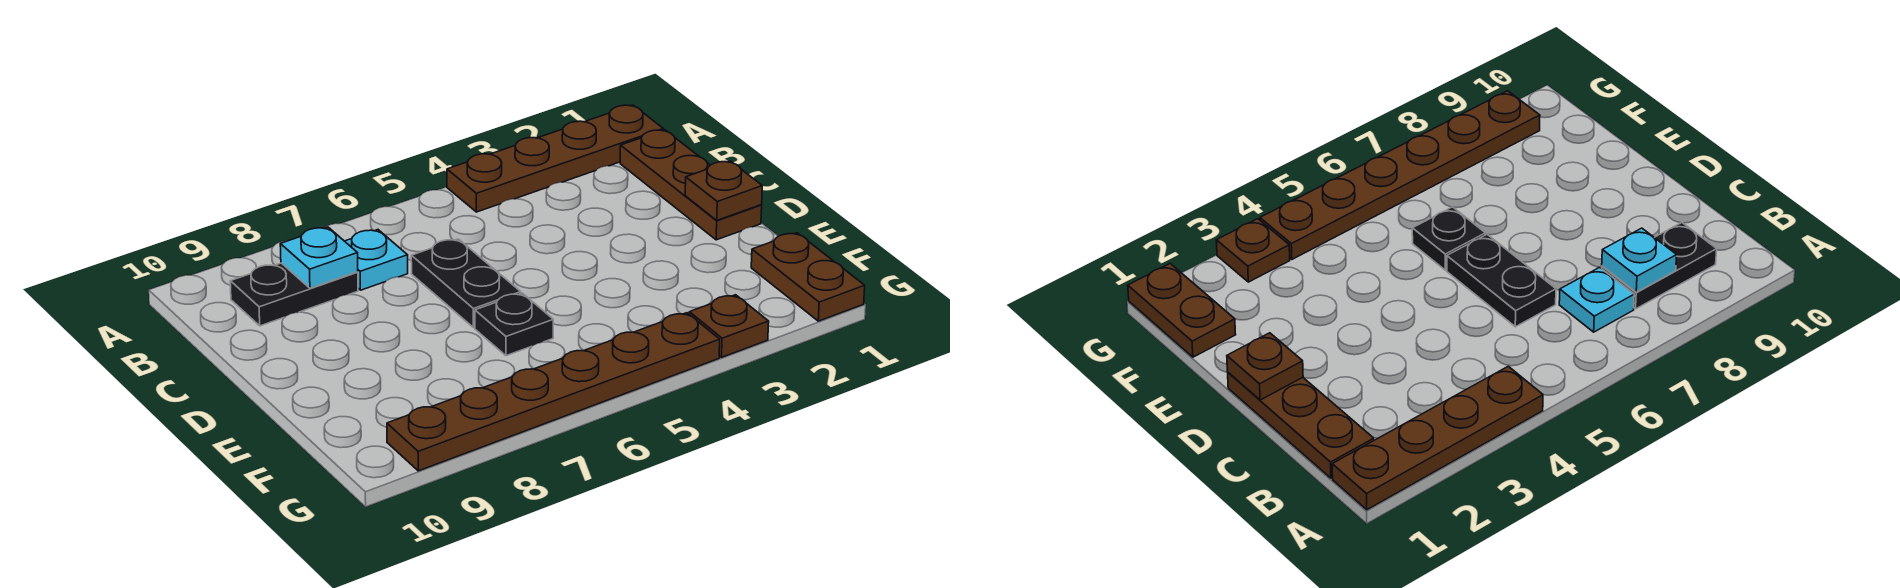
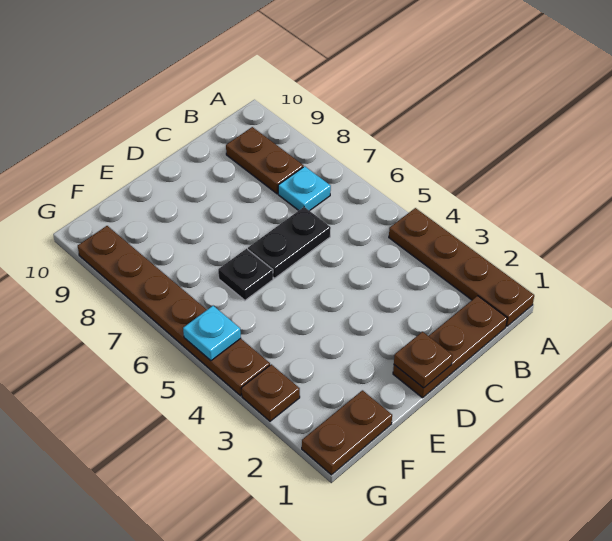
black plate B8:B9 level 1 -> brown plate B8:B9 level 1
cyan plate B8 level 2 -> cyan plate G5 level 2

